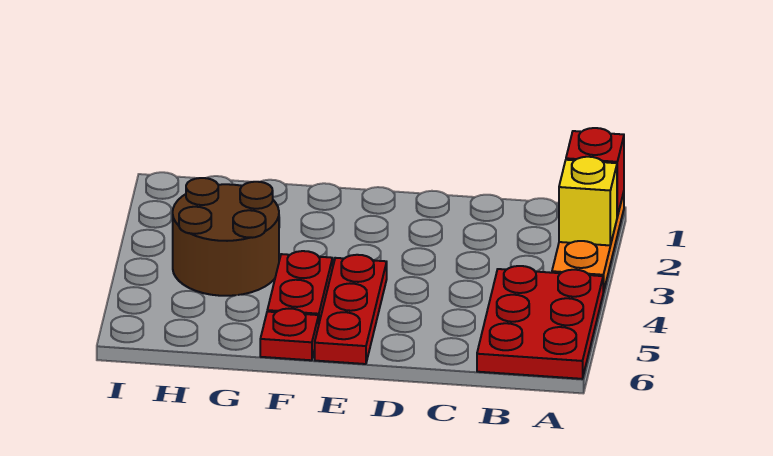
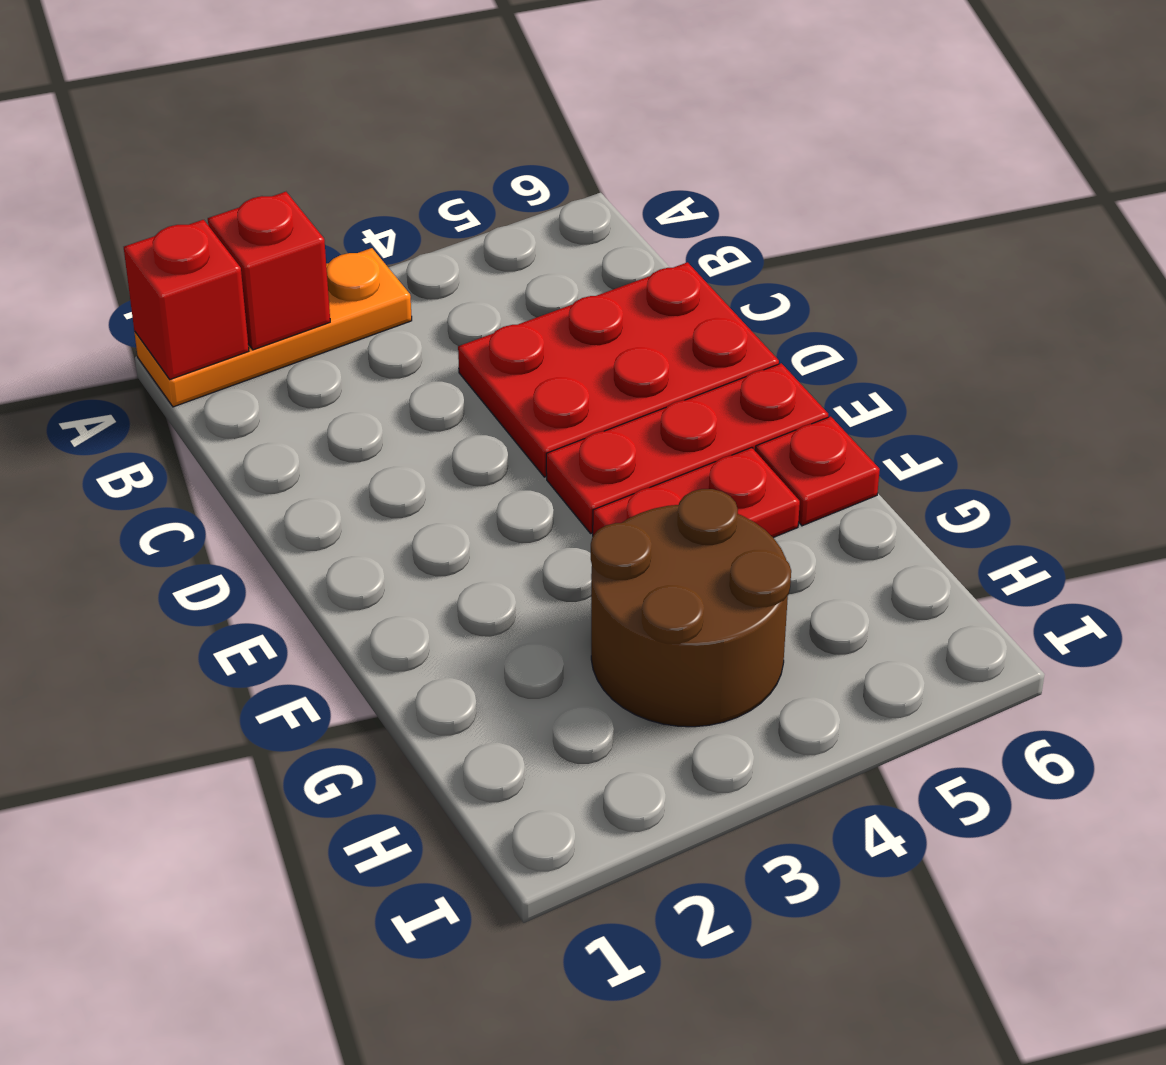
yellow brick A2 level 2 -> red brick A2 level 2
red plate A4:B6 level 1 -> red plate C4:D6 level 1

